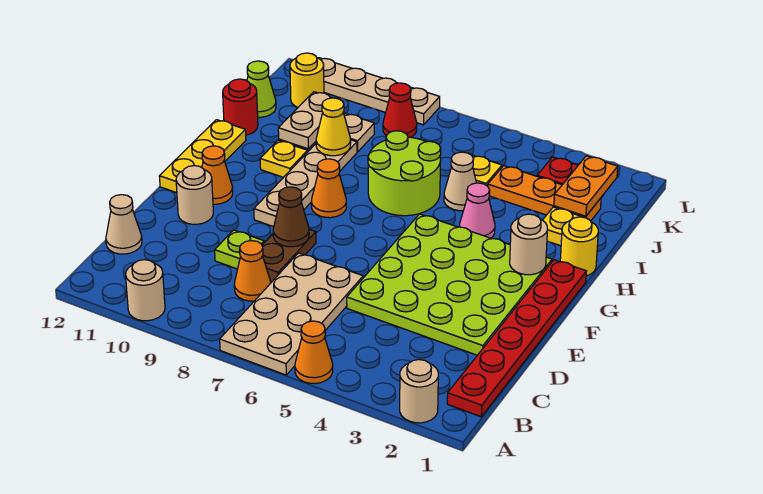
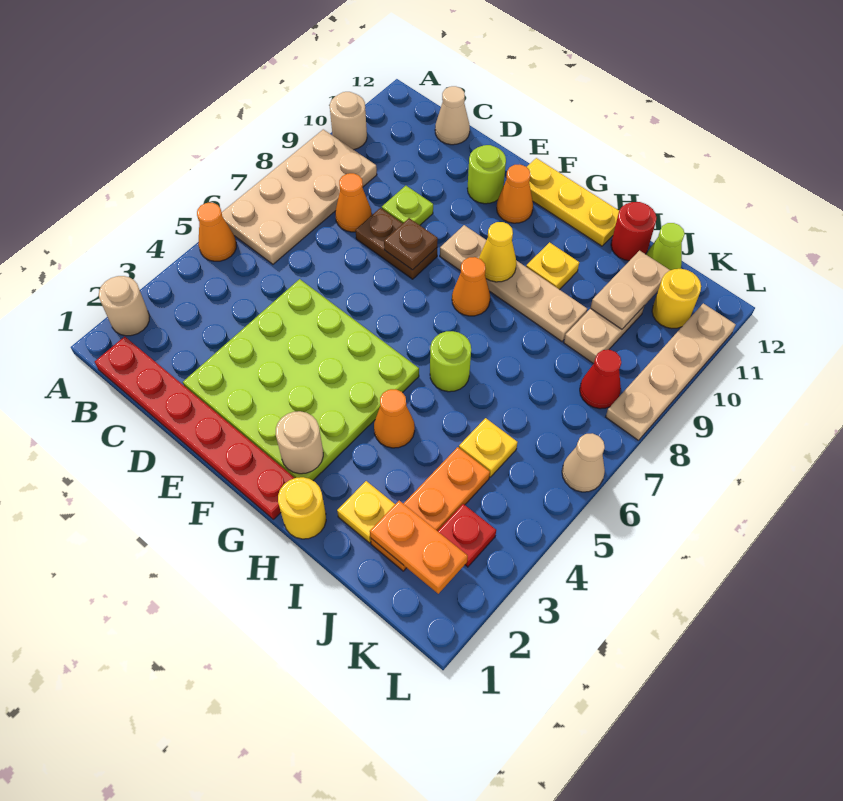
tan plate A6:D7 level 1 -> tan plate A6:B9 level 1
brown cone E8 level 2 -> brown plate E8 level 2
tan round brick E11 level 1 -> lime round brick E11 level 1
pink cone H4 level 1 -> orange cone H4 level 1
lime round brick H6:I7 level 1 -> lime round brick H6 level 1
tan cone I5 level 1 -> tan cone L6 level 1
yellow cone I9 level 2 -> yellow cone G9 level 2
tan plate I10:J10 level 2 -> tan plate J10:J11 level 2

